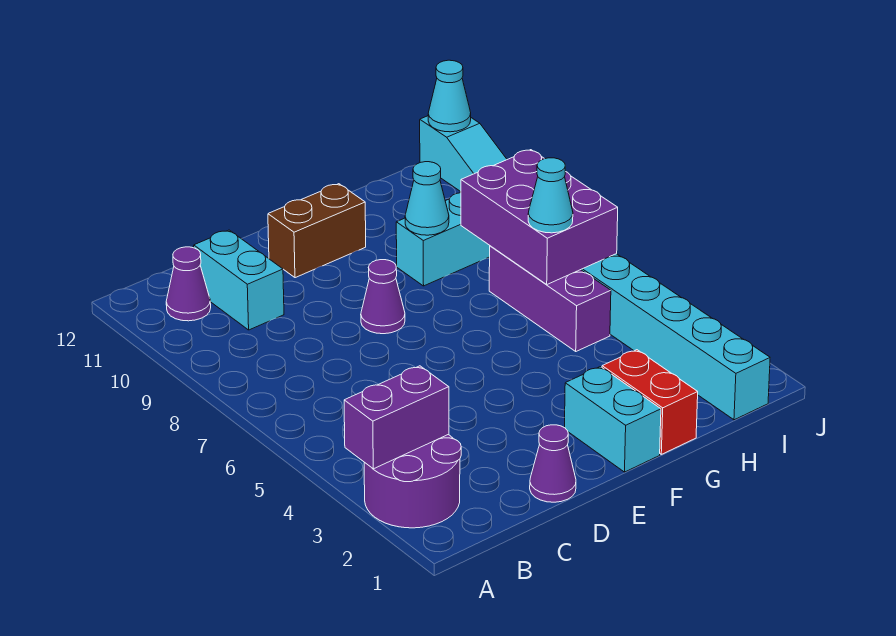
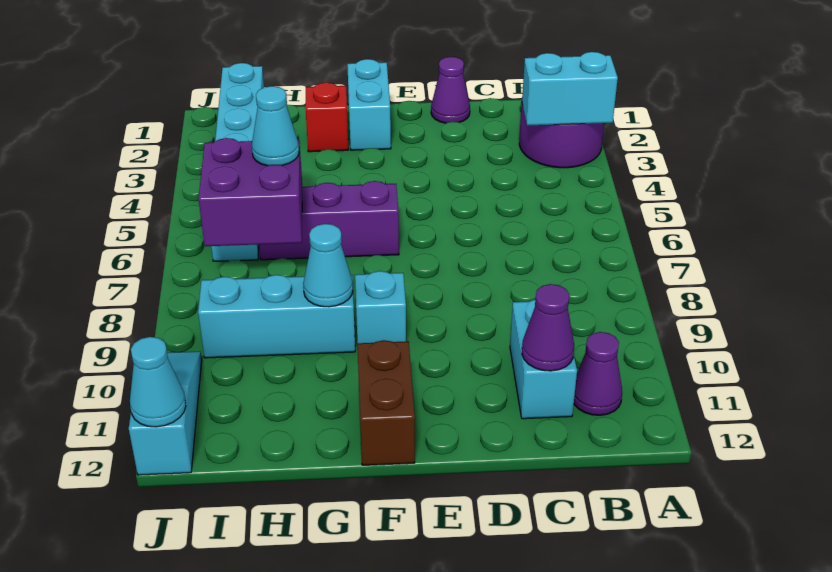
purple brick A3:B3 level 2 -> cyan brick A3:B3 level 2
purple cone E8 level 1 -> purple cone C11 level 2
brown brick E11:F11 level 1 -> brown brick F11:F12 level 1
none -> cyan brick F9 level 1
red brick G1:G2 level 1 -> red brick G2 level 1
purple brick H5:H7 level 1 -> purple brick F6:H6 level 1
purple brick H6:I8 level 2 -> purple brick H6:I7 level 2

